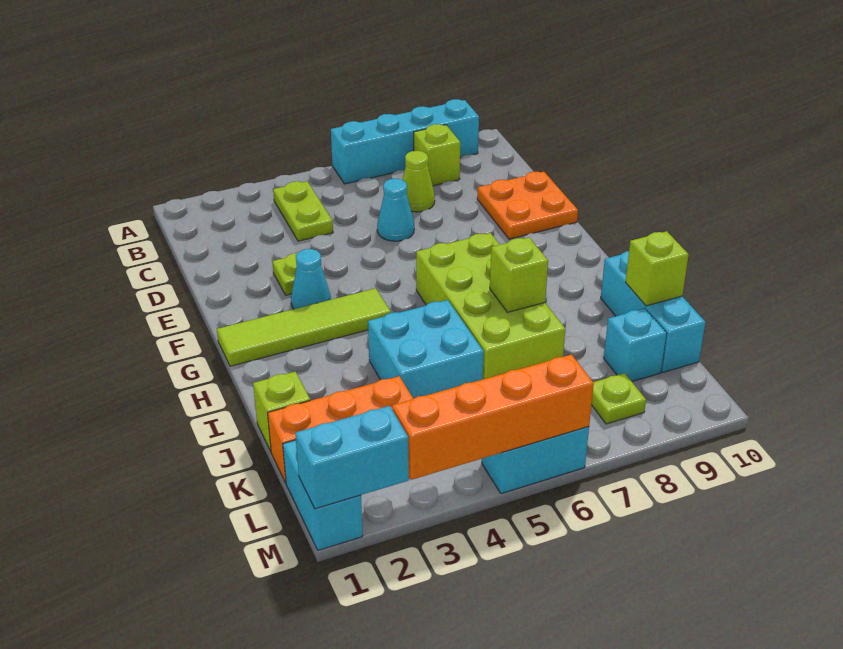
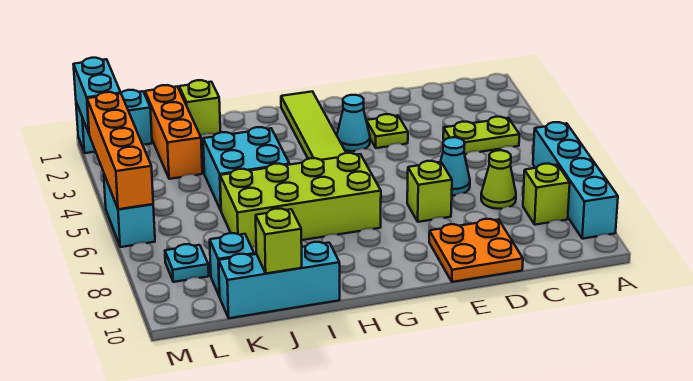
lime brick I7 level 2 -> lime brick E7 level 1
lime plate L8 level 1 -> cyan plate L8 level 1

